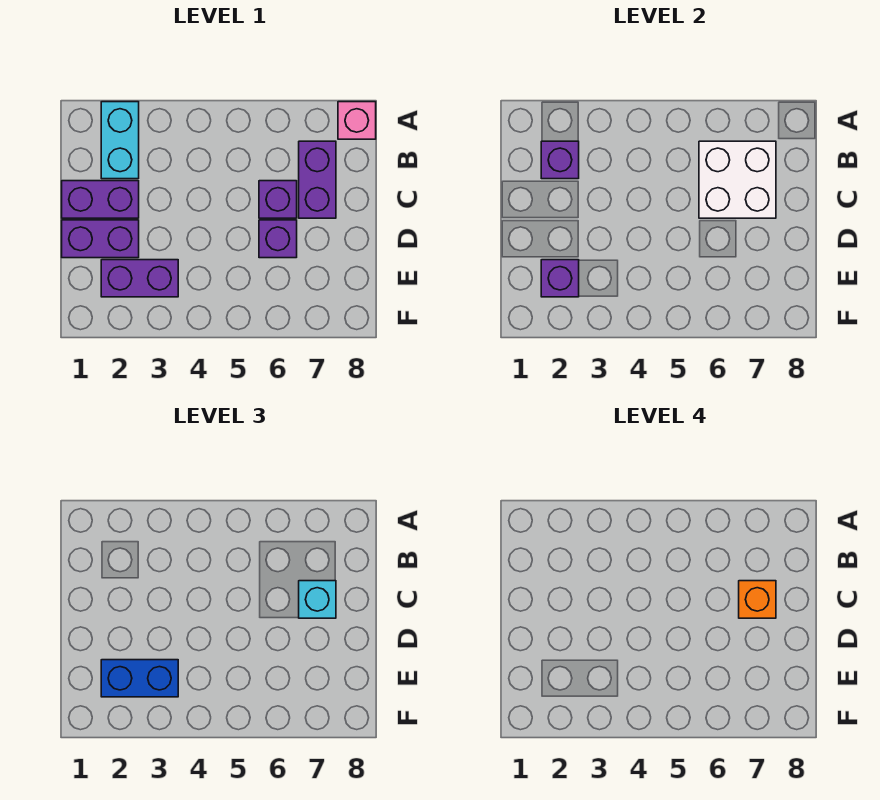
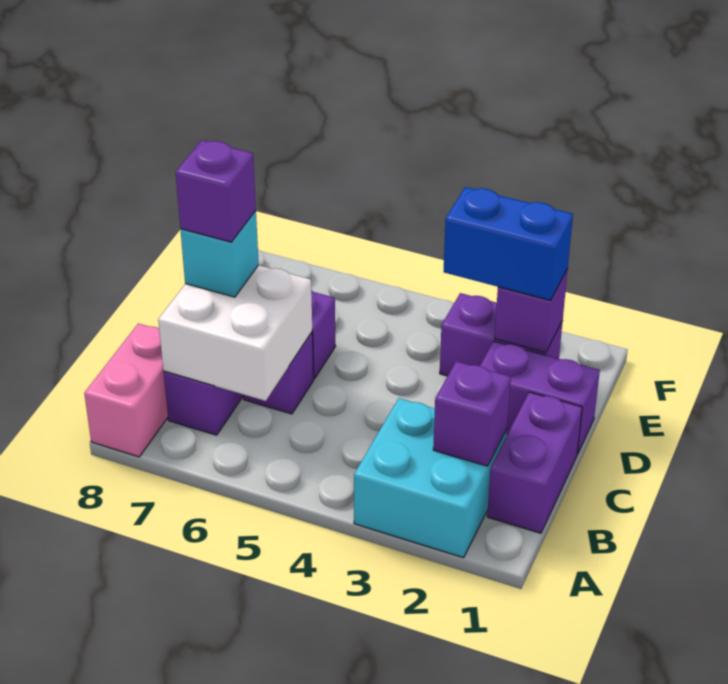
cyan brick A2:B2 level 1 -> cyan brick A2:B3 level 1
pink brick A8 level 1 -> pink brick A8:B8 level 1
purple brick C1:C2 level 1 -> purple brick B1:C1 level 1
orange brick C7 level 4 -> purple brick C7 level 4

